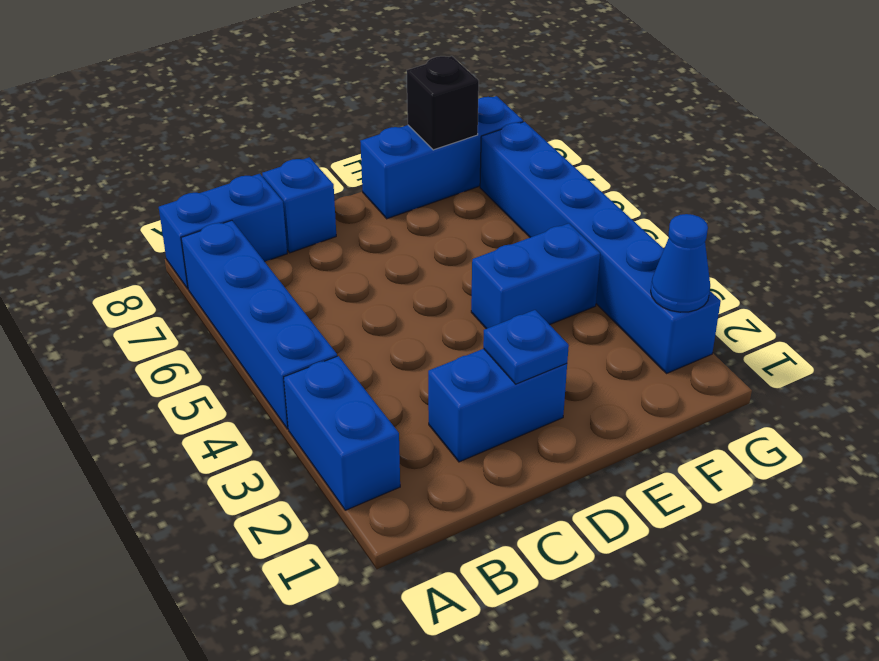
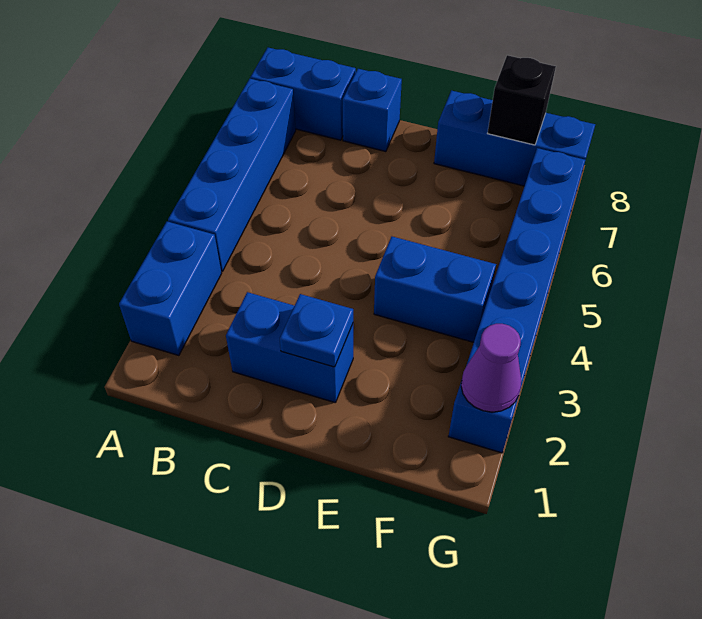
blue cone G2 level 2 -> purple cone G2 level 2

